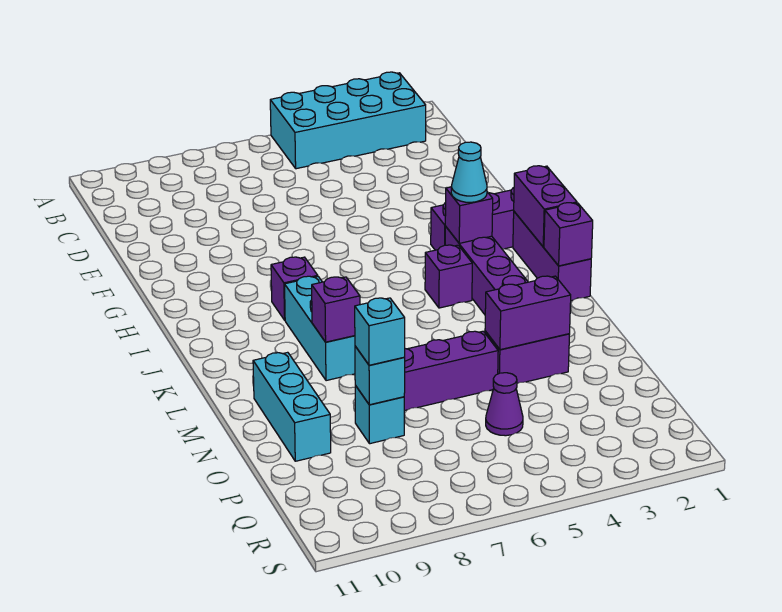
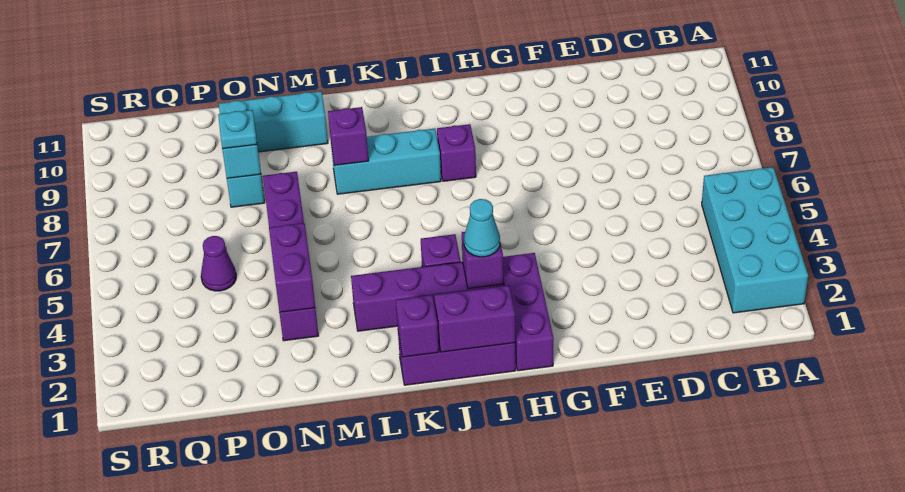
cyan brick O8 level 3 -> cyan plate O8 level 3

